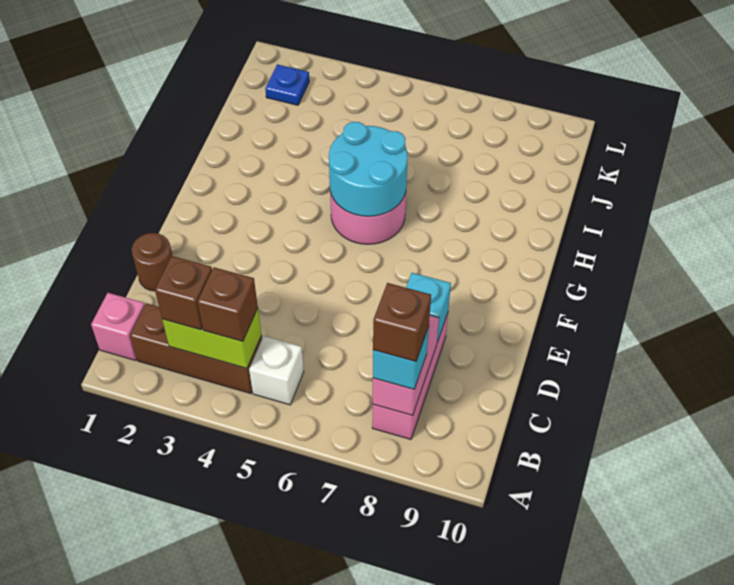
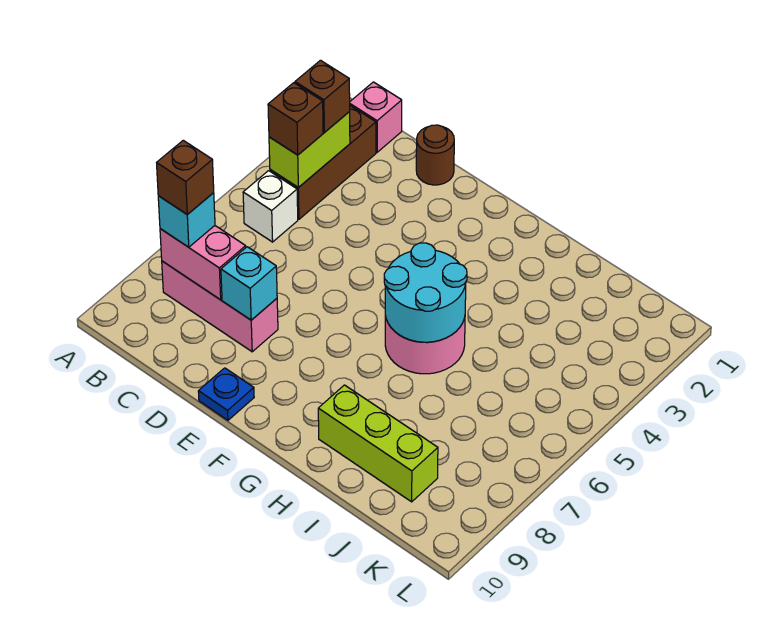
none -> lime brick H9:J9 level 1
blue plate K2 level 1 -> blue plate E10 level 1

